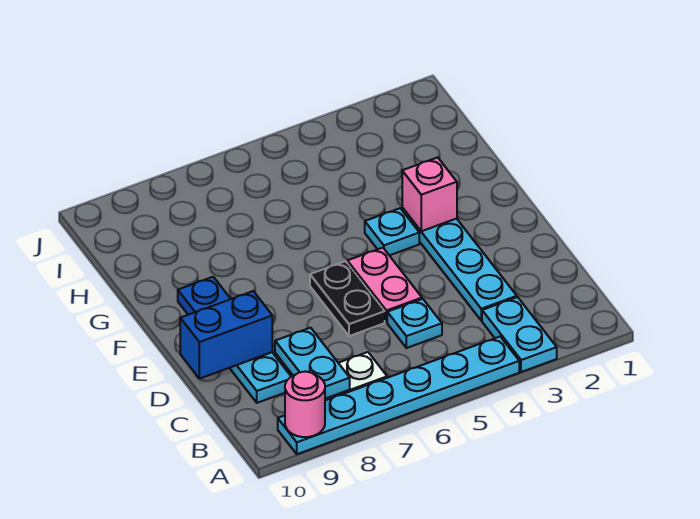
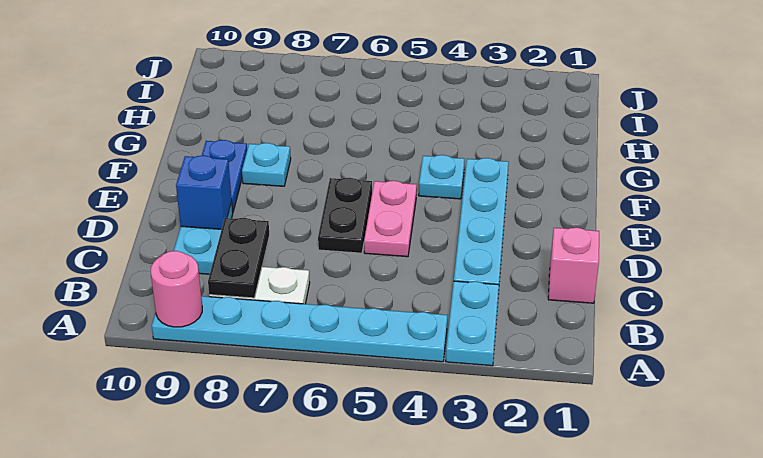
cyan plate B8:C8 level 2 -> black plate B8:C8 level 2
cyan plate C5 level 1 -> cyan plate F8 level 1
blue brick D9:D10 level 2 -> blue brick D9 level 2
pink brick F3 level 2 -> pink brick C1 level 1

